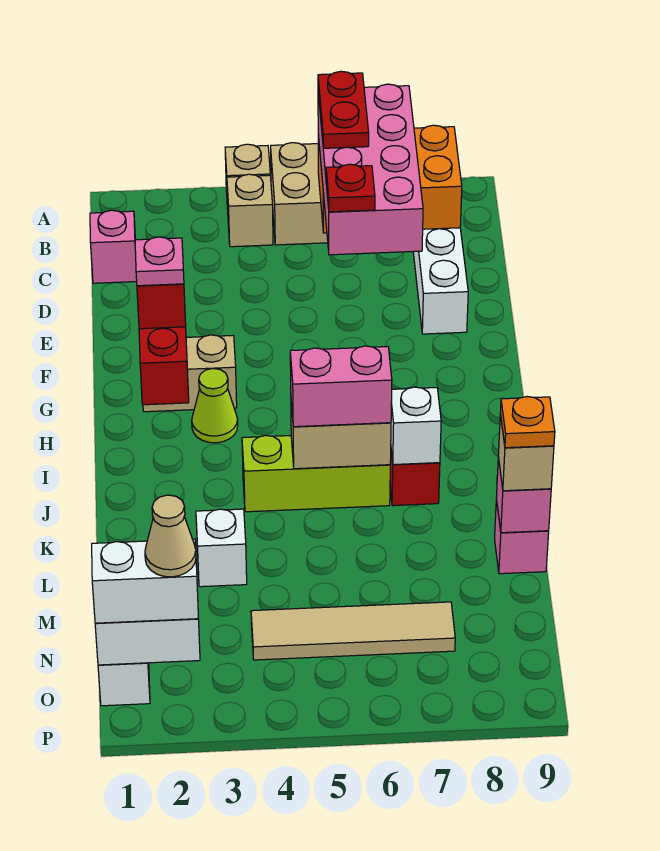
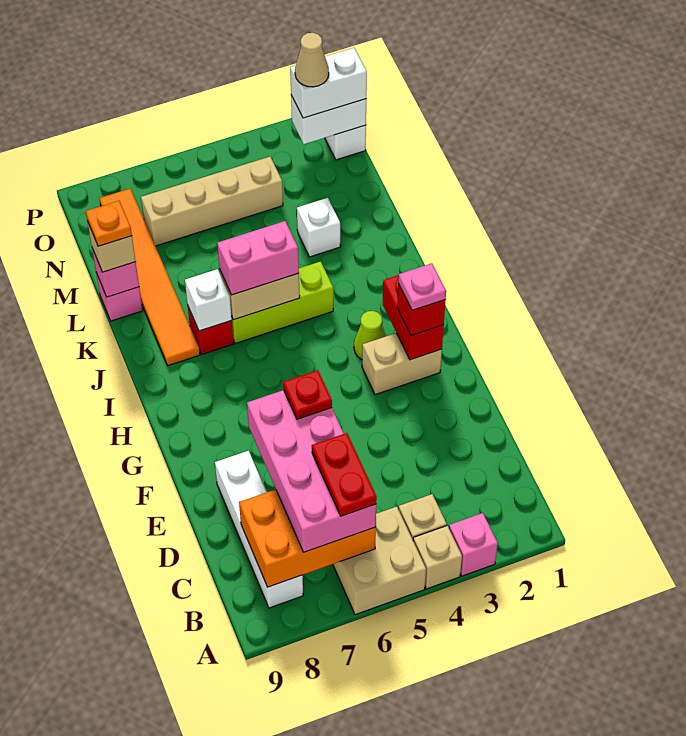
pink brick C1 level 1 -> pink brick A3 level 1
none -> orange tile J8:O8 level 1
tan tile N4:N7 level 1 -> tan brick N4:N7 level 1

